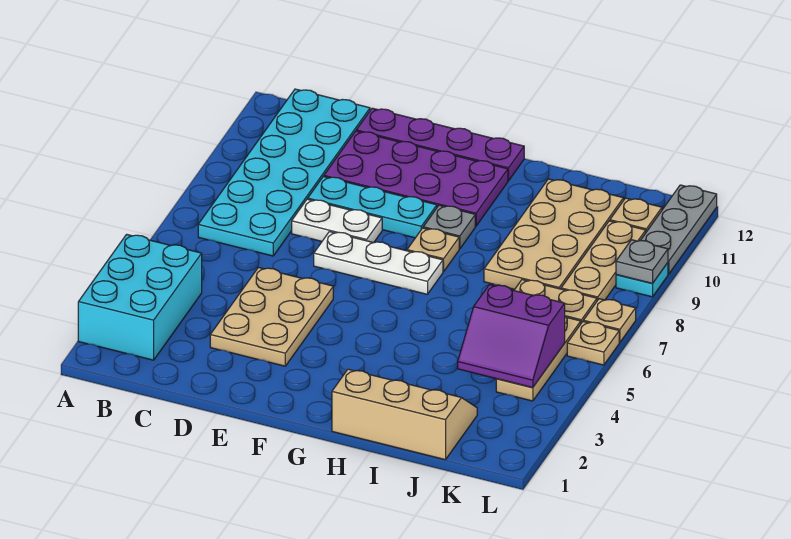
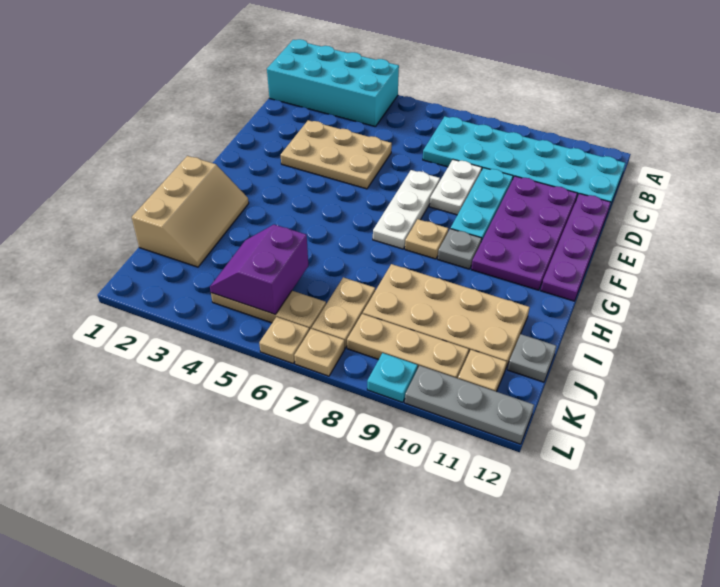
cyan brick A2:B4 level 1 -> cyan brick A1:B4 level 1
grey plate L9 level 2 -> grey plate J12 level 1

